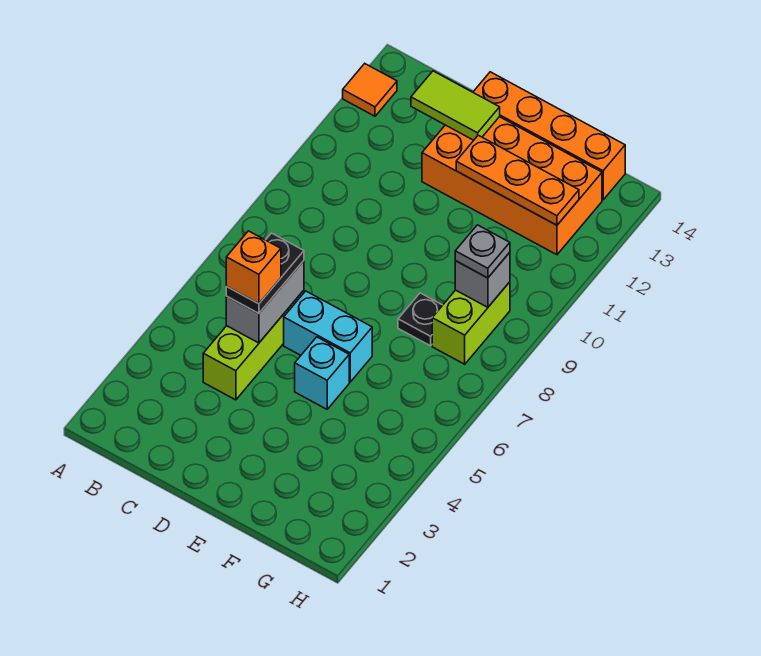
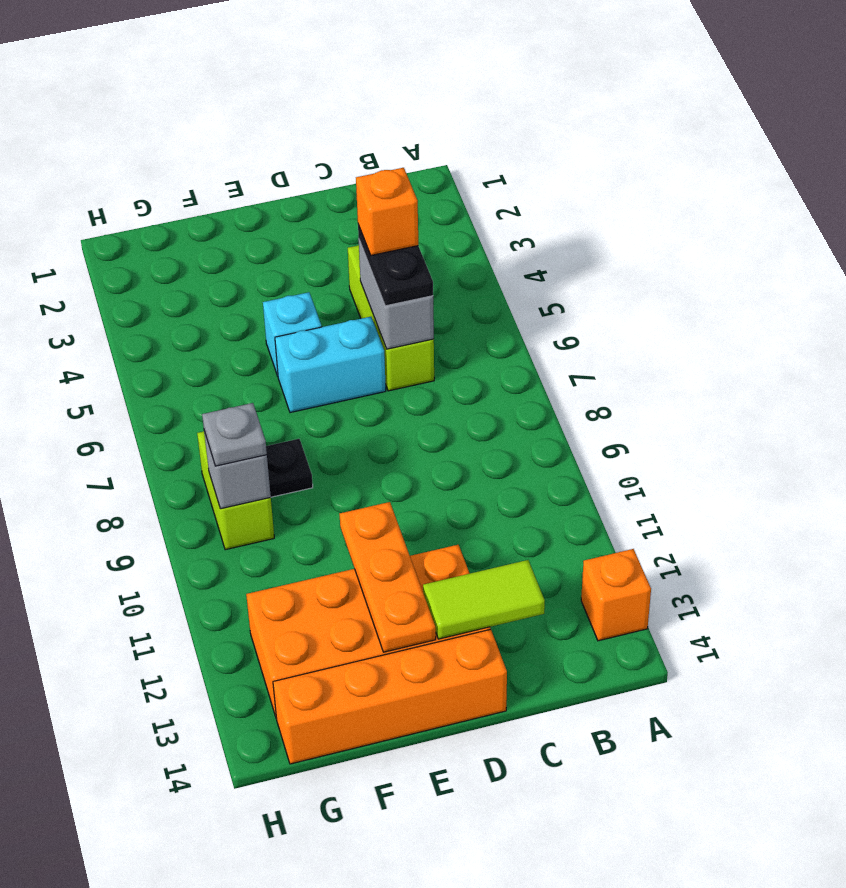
orange tile A13 level 1 -> orange brick A13 level 1
orange plate E12:G12 level 2 -> orange plate E11:E13 level 2

